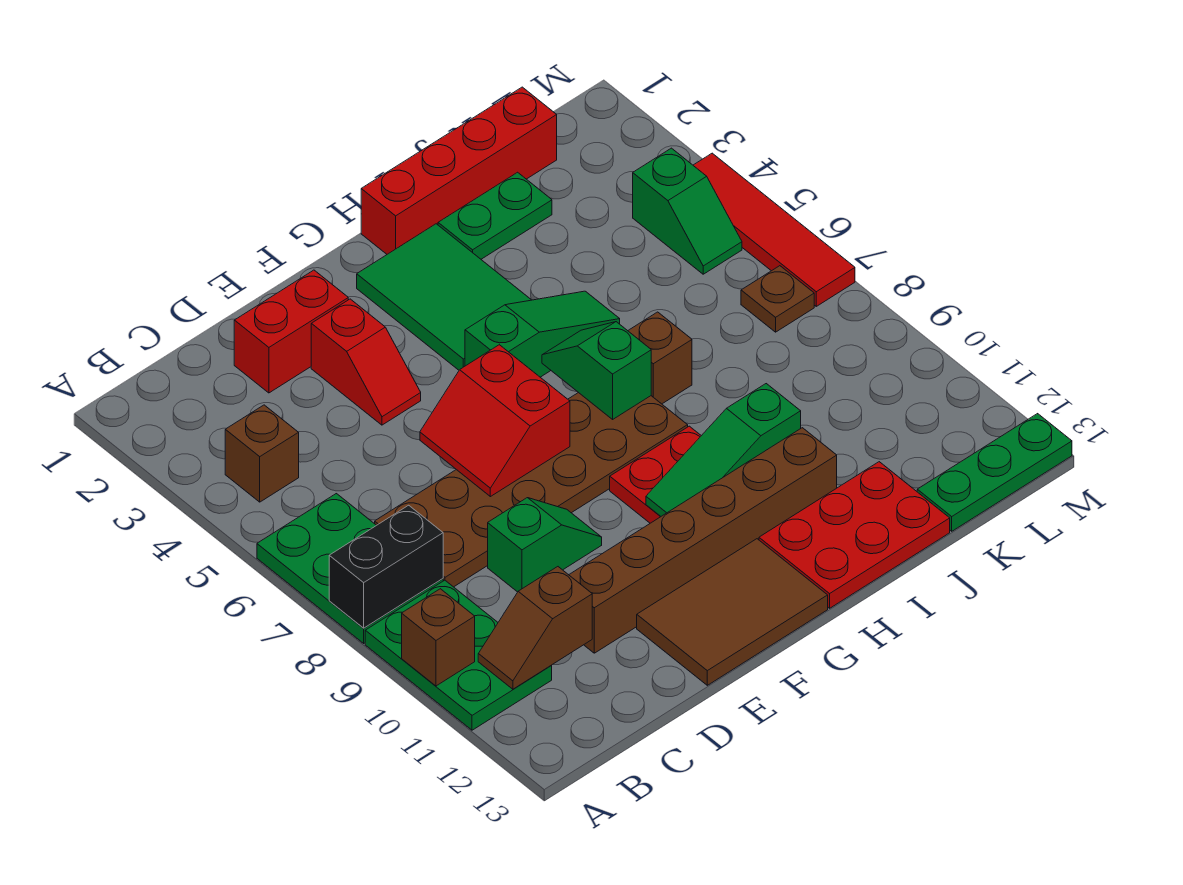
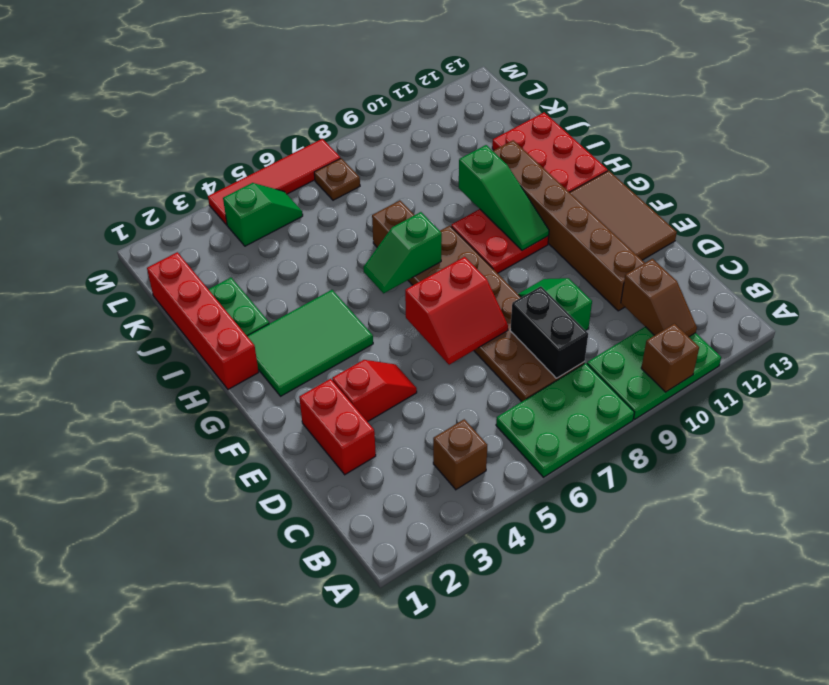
black brick A8:B8 level 2 -> black brick C8:D8 level 2
green slope G5:I5 level 1 top G -> none
green plate K13:M13 level 1 -> none

